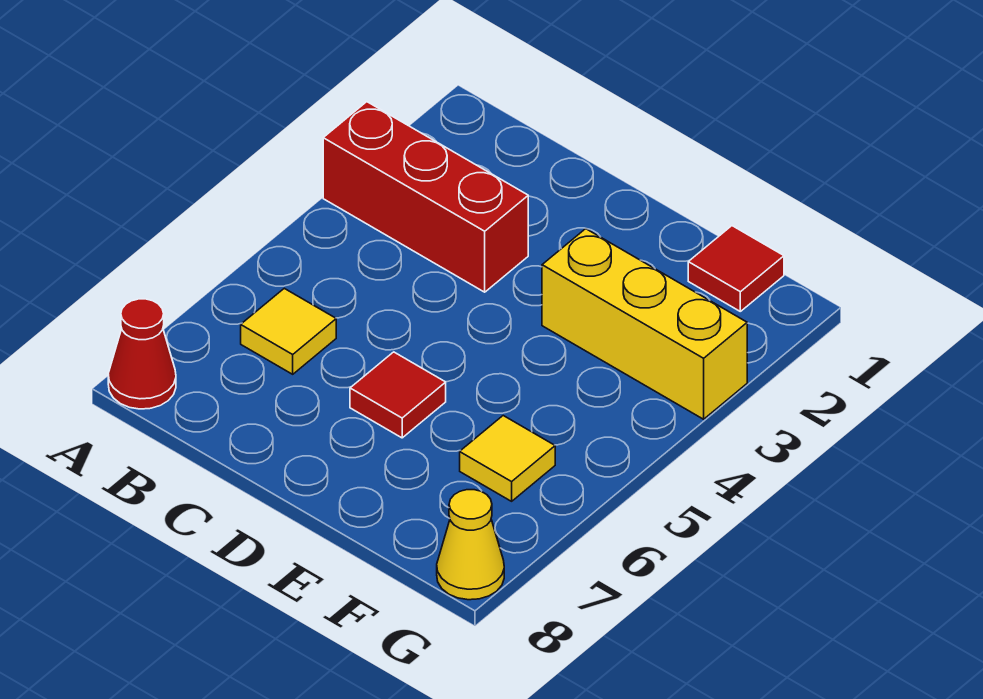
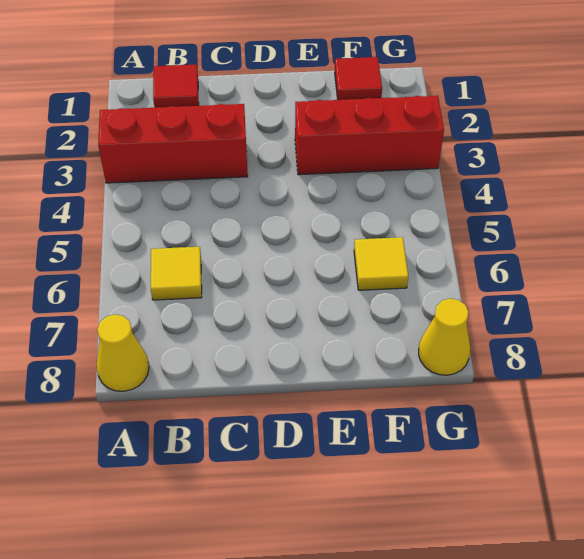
red cone A8 level 1 -> yellow cone A8 level 1
red tile D6 level 1 -> red tile B1 level 1
yellow brick E3:G3 level 1 -> red brick E3:G3 level 1

